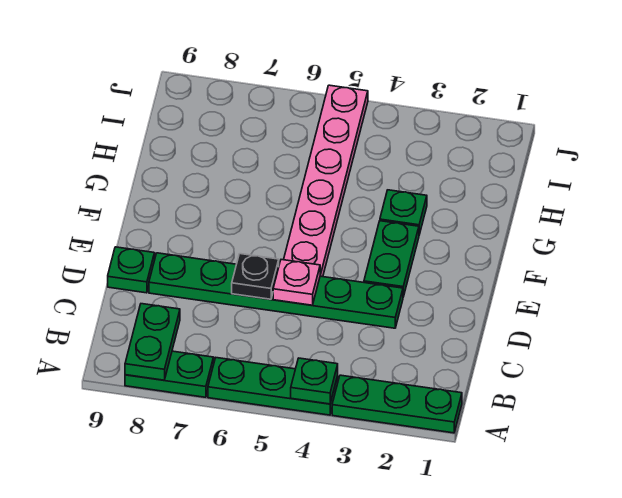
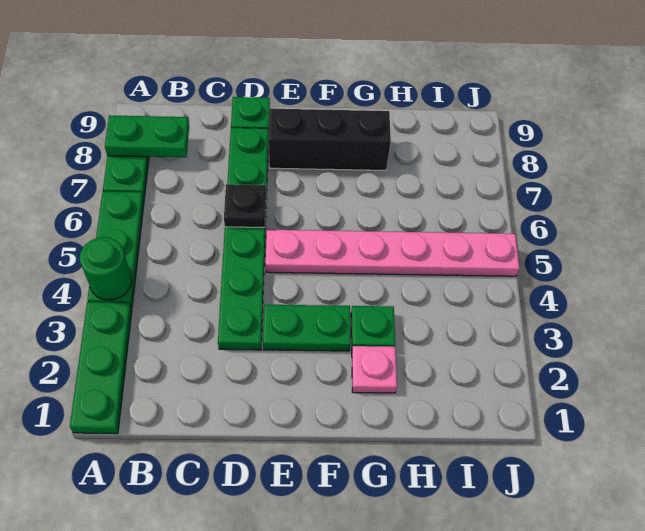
green plate A4 level 2 -> green round brick A4 level 2
pink plate D5 level 2 -> pink plate G2 level 1
none -> black brick E8:G8 level 1

